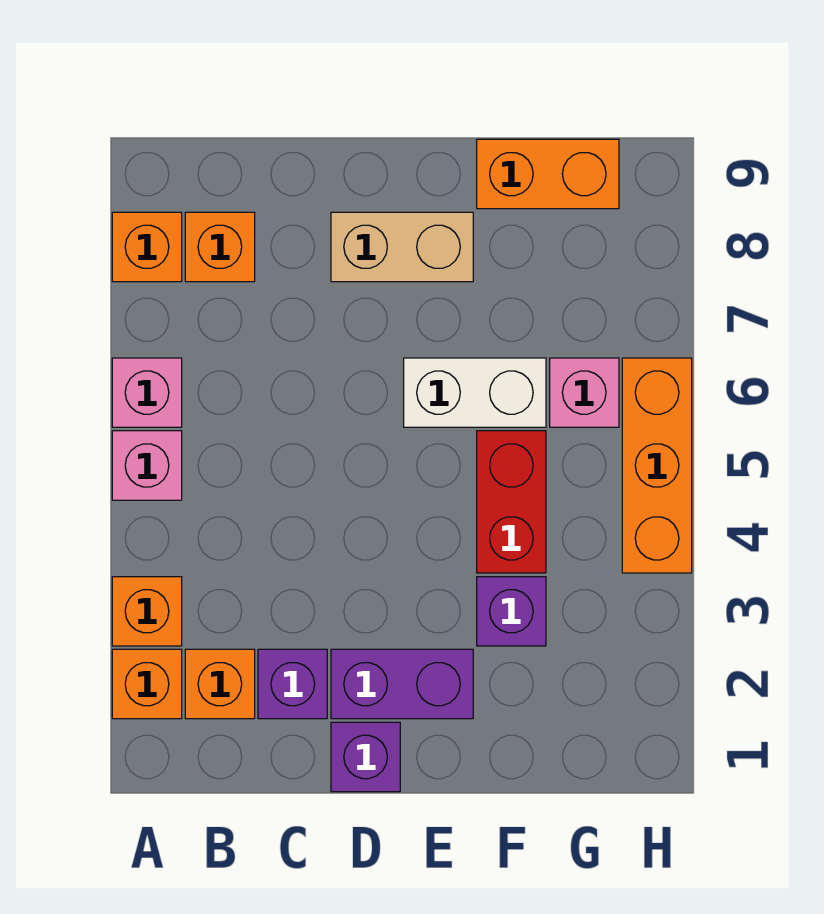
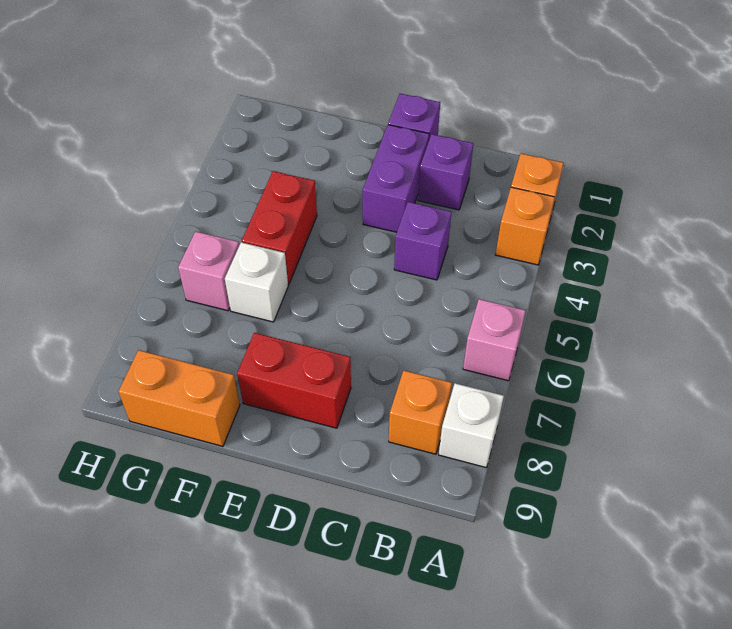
pink brick A5 level 1 -> none
orange brick A8 level 1 -> white brick A8 level 1
orange brick B2 level 1 -> none
purple brick D2:E2 level 1 -> purple brick D2:D3 level 1
tan brick D8:E8 level 1 -> red brick D8:E8 level 1
white brick E6:F6 level 1 -> white brick F6 level 1
purple brick F3 level 1 -> purple brick C4 level 1
orange brick H4:H6 level 1 -> none

